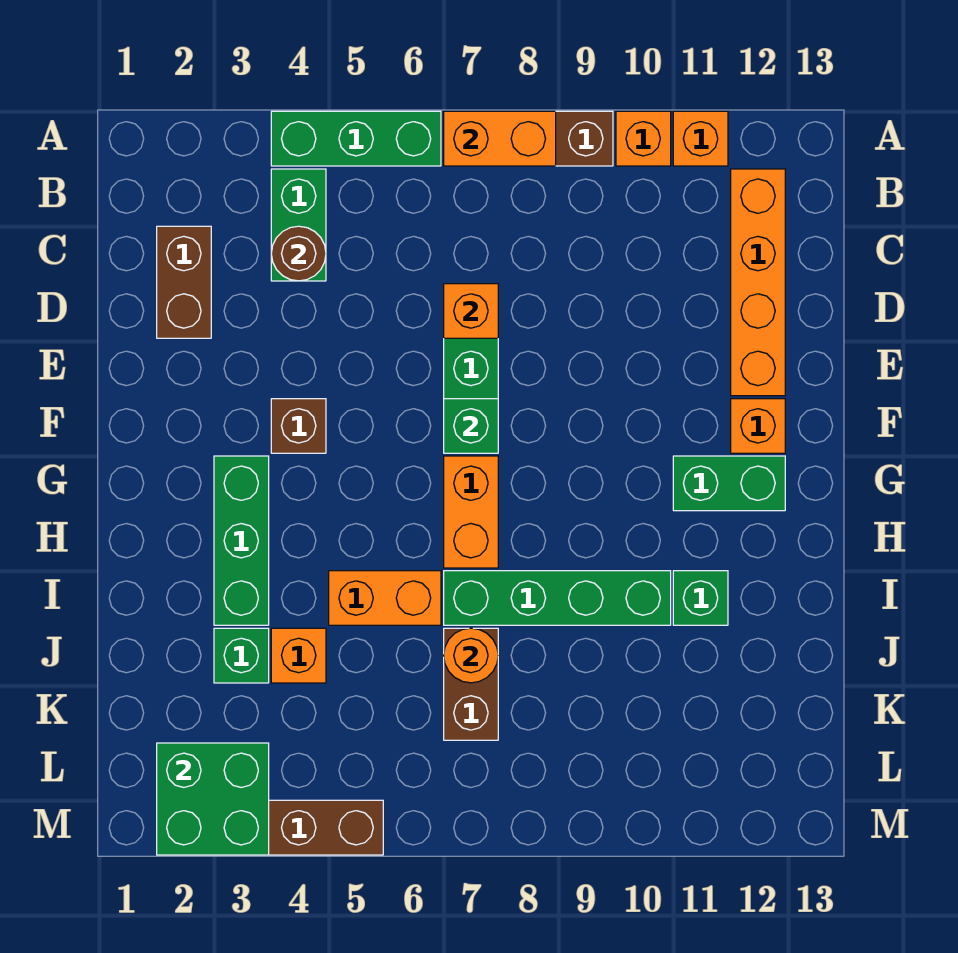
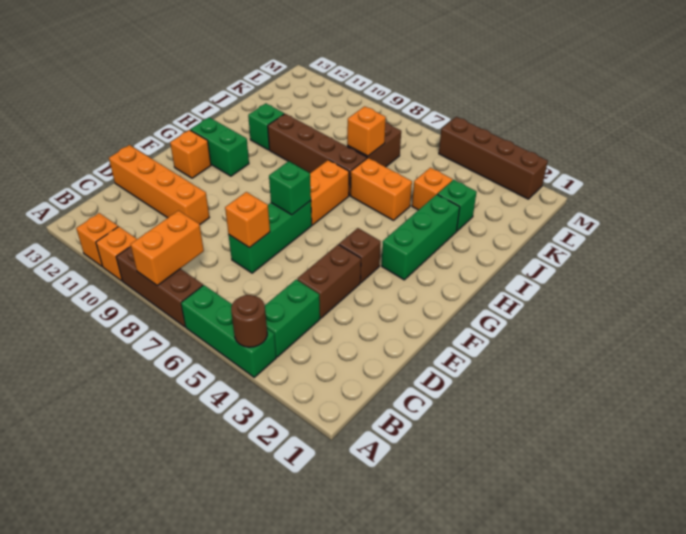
orange brick A7:A8 level 2 -> orange brick A8:B8 level 2
orange brick B12:E12 level 1 -> orange brick D10:D13 level 1
brown brick C2:D2 level 1 -> brown brick D4:E4 level 1
brown round brick C4 level 2 -> brown round brick A4 level 2
green brick I7:I10 level 1 -> brown brick I7:I10 level 1
orange round brick J7 level 2 -> orange brick J7 level 2
green brick L2:M3 level 2 -> none

